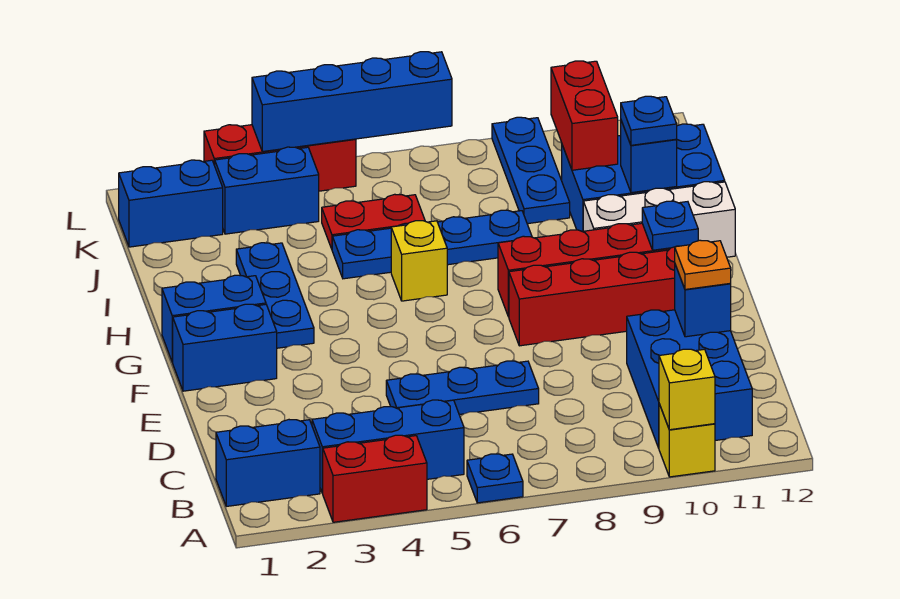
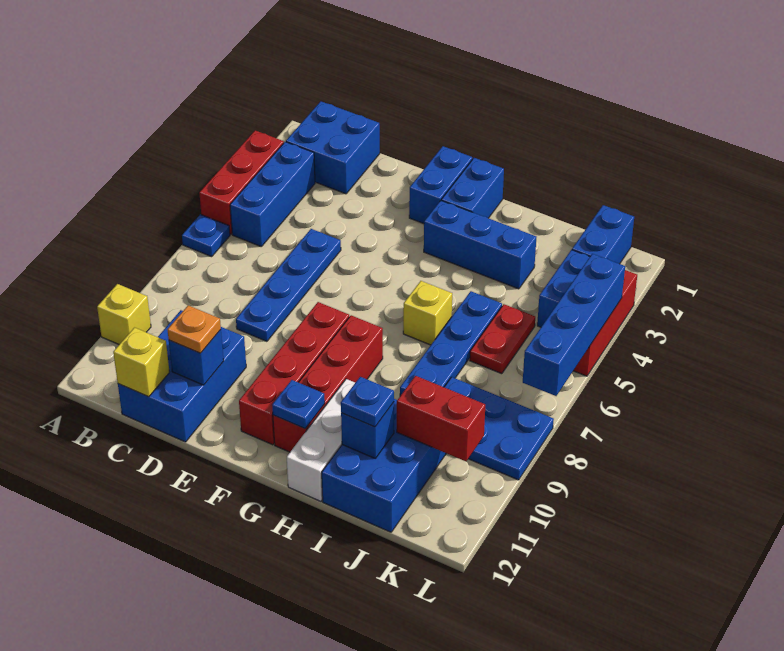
red brick A3:A4 level 1 -> red brick A3:A5 level 1
yellow brick A10 level 2 -> yellow brick C12 level 2
blue brick B1:B2 level 1 -> blue brick B1:C2 level 1
blue brick B10:D11 level 1 -> blue brick C10:D12 level 1
blue plate D5:D7 level 1 -> blue plate D5:D8 level 1
blue plate G3:I3 level 1 -> blue brick G3:I3 level 1
blue plate J9:L9 level 1 -> blue plate J8:L9 level 1

